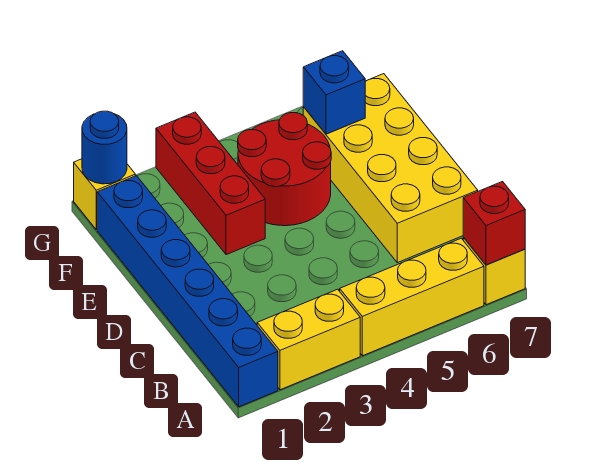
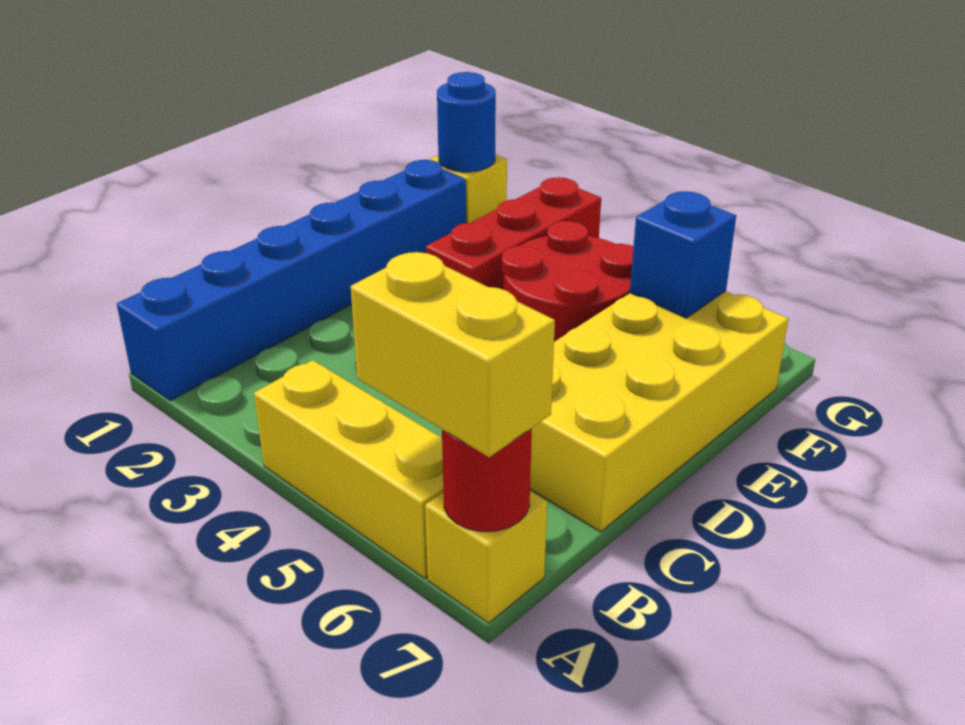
yellow brick A2:A3 level 1 -> yellow brick A6:A7 level 3
red brick A7 level 2 -> red round brick A7 level 2

